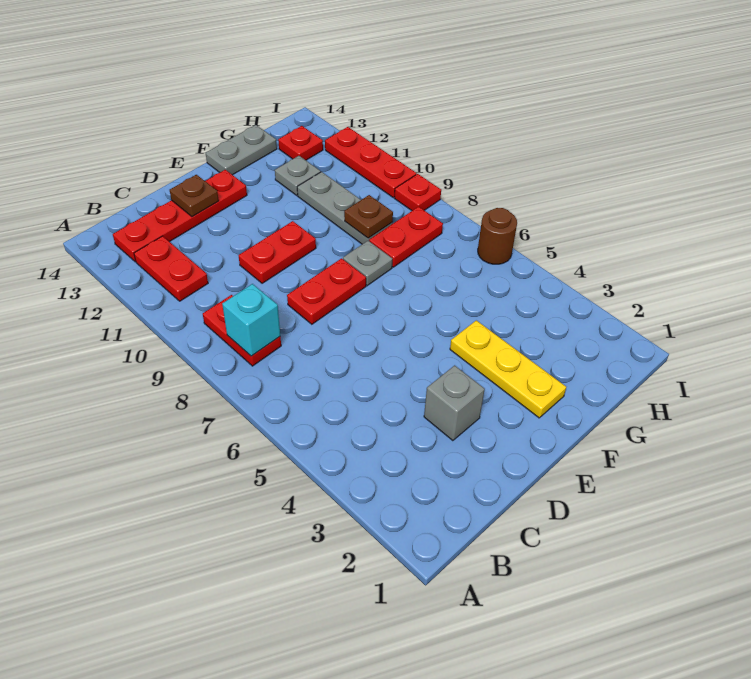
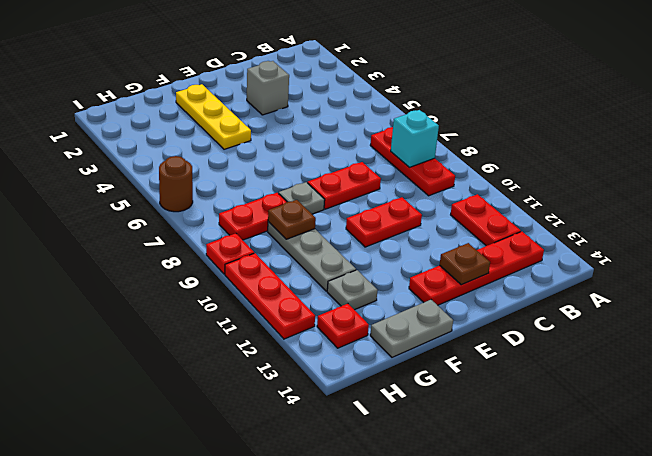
red plate B8:B9 level 1 -> red plate B7:B9 level 1

